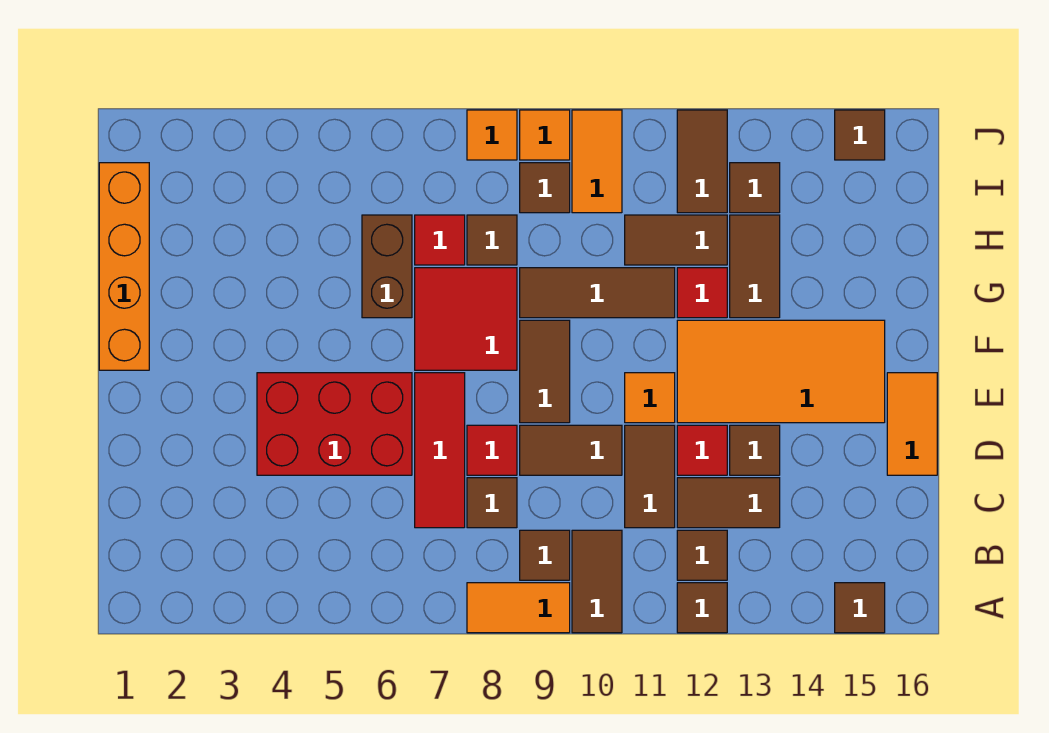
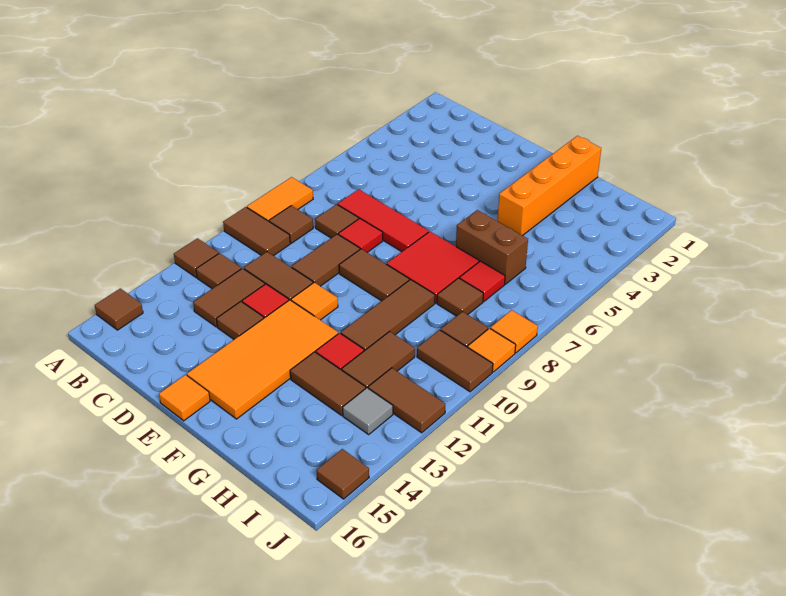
red brick D4:E6 level 1 -> none
orange tile D16:E16 level 1 -> orange tile E16 level 1
orange brick F1:I1 level 1 -> orange brick G1:G4 level 1
orange tile I10:J10 level 1 -> brown tile I10:J10 level 1
brown tile I13 level 1 -> grey tile I13 level 1

